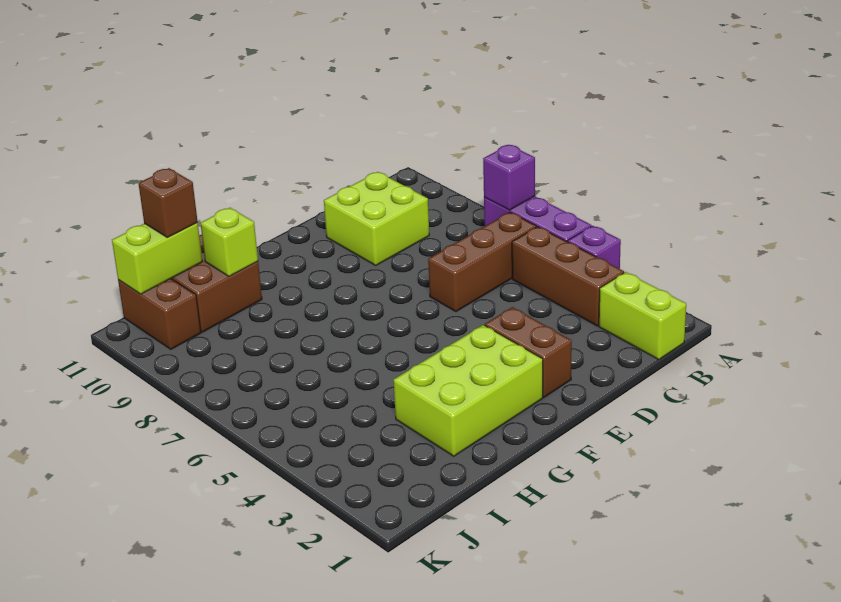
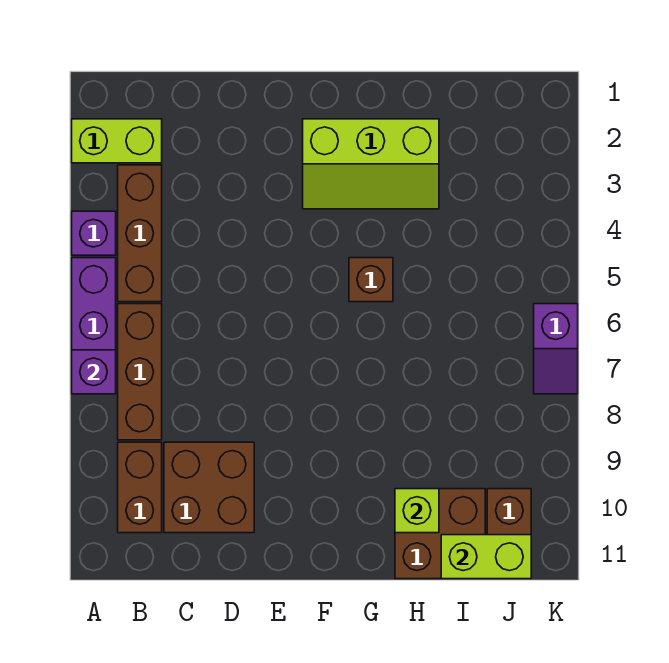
lime brick B1:B2 level 1 -> lime brick A2:B2 level 1
brown brick B6:D6 level 1 -> brown brick B6:B8 level 1
lime brick C9:D10 level 1 -> brown brick C9:D10 level 1
brown brick E2:E3 level 1 -> brown brick B9:B10 level 1
lime brick F2:H3 level 1 -> lime slope F2:H3 level 1 top 2
brown brick I11 level 3 -> brown brick G5 level 1
none -> purple slope K6:K7 level 1 top 6

